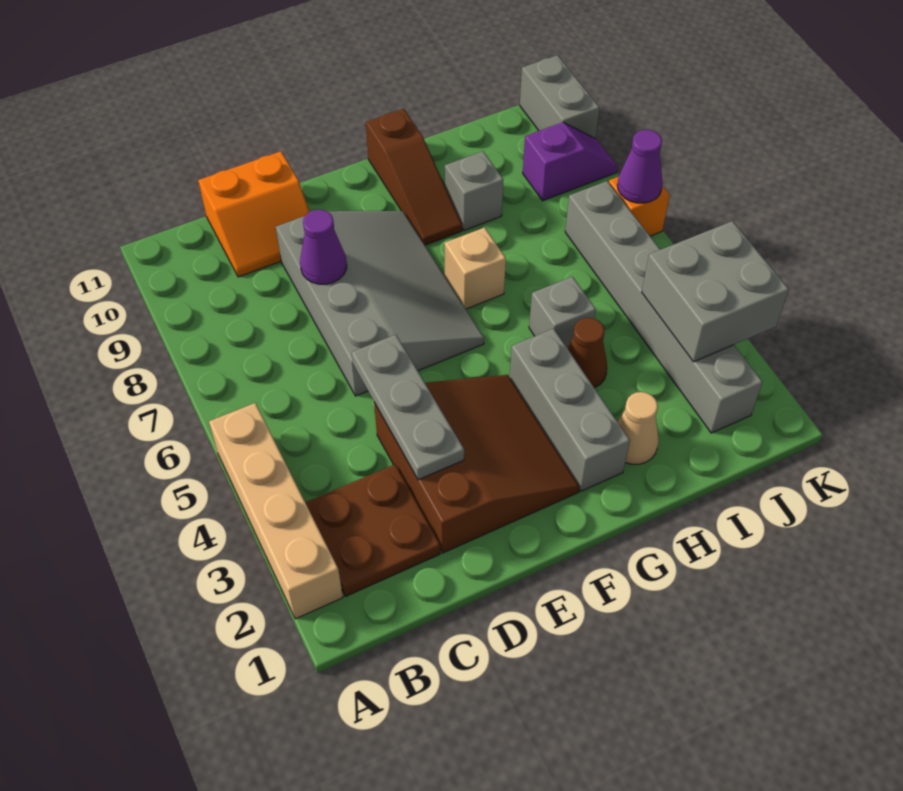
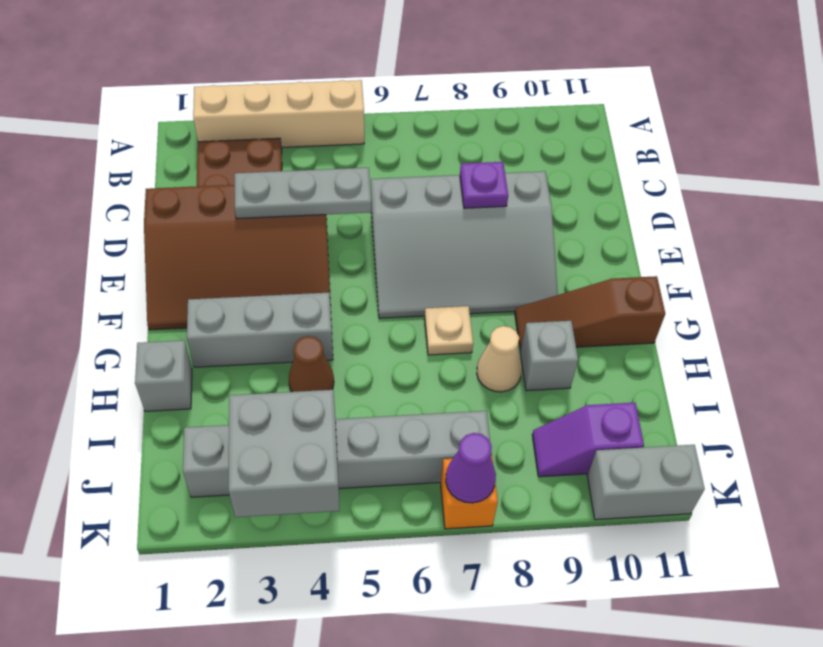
orange slope C10:D11 level 1 top 11 -> none
brown slope D2:F4 level 1 top D -> brown slope D1:F4 level 1 top D
purple cone D8 level 2 -> purple plate D8 level 2
tan brick G7 level 1 -> tan plate G7 level 1
tan cone H2 level 1 -> tan cone H8 level 1
grey brick H5 level 1 -> grey brick H1 level 1
purple slope J9:K9 level 1 top J -> purple slope J9:J10 level 1 top 10

